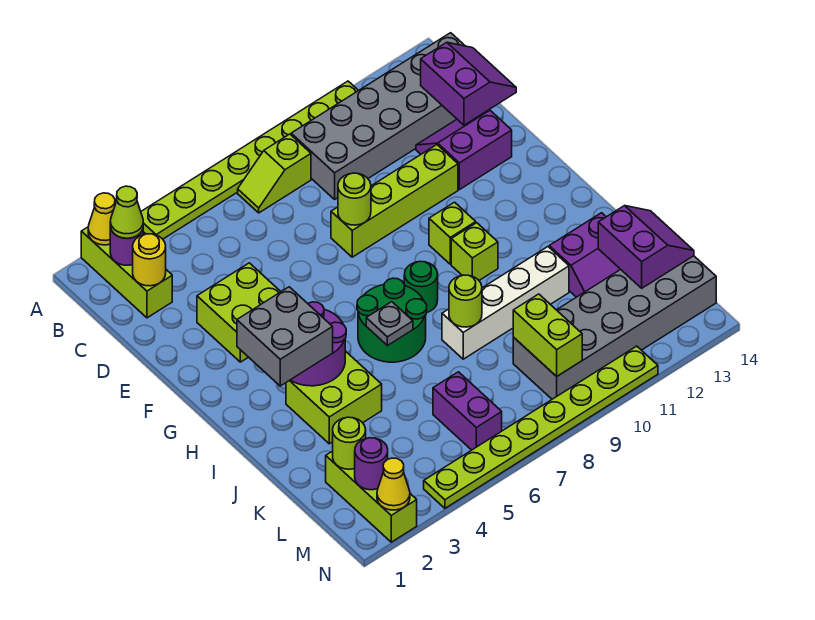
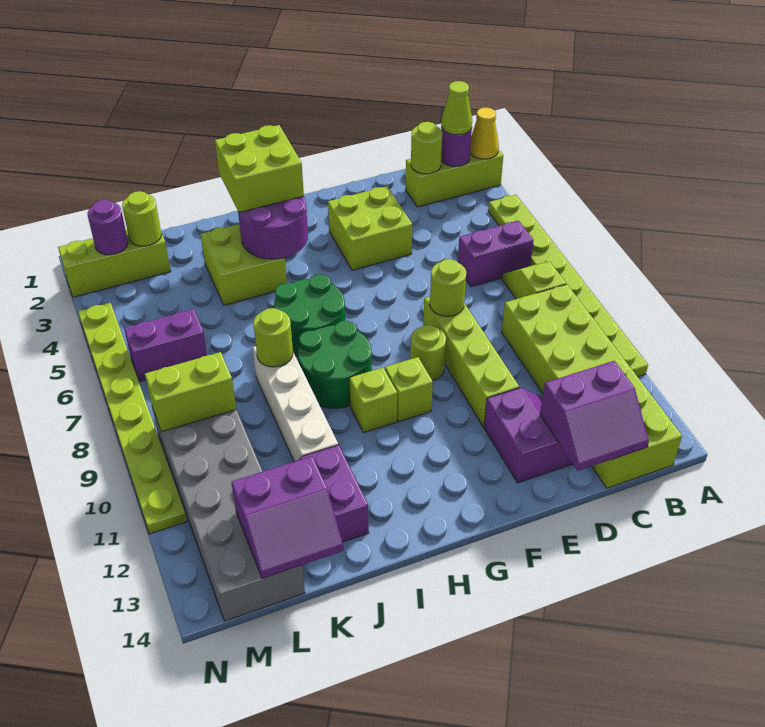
none -> purple brick B6:C6 level 1
grey brick B9:C14 level 1 -> lime brick B9:C14 level 1
yellow round brick C2 level 2 -> lime round brick C2 level 2
none -> lime round brick F9 level 1
grey brick H2:I3 level 3 -> lime brick H2:I3 level 3
green round brick H8 level 1 -> green round brick H8:I9 level 1
grey plate I6 level 2 -> none
yellow cone N2 level 2 -> none

